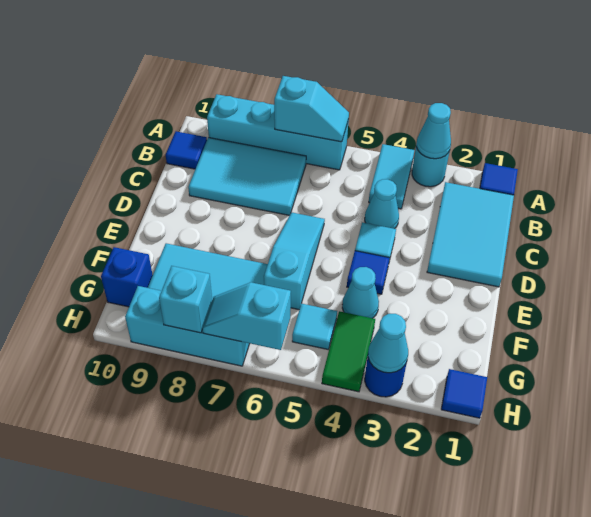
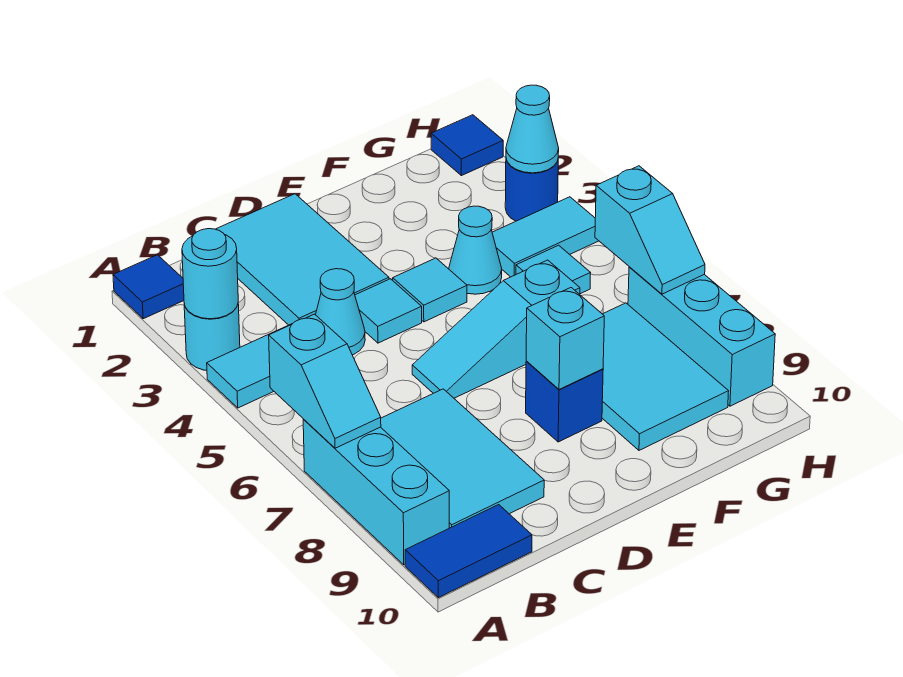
cyan cone A3 level 2 -> cyan round brick A3 level 2
cyan brick A6:A9 level 1 -> cyan brick A7:A9 level 1
cyan slope A6:A7 level 2 top 7 -> cyan slope A6:A7 level 2 top 6
cyan tile B1:D2 level 1 -> cyan tile C1:D3 level 1
blue tile B10 level 1 -> blue tile A10:B10 level 1
blue tile E4 level 1 -> cyan tile E4 level 1
green tile G4:H4 level 1 -> cyan tile G4:H4 level 1
blue brick G10 level 1 -> blue brick E8 level 1
cyan brick H8 level 2 -> cyan brick E8 level 2

